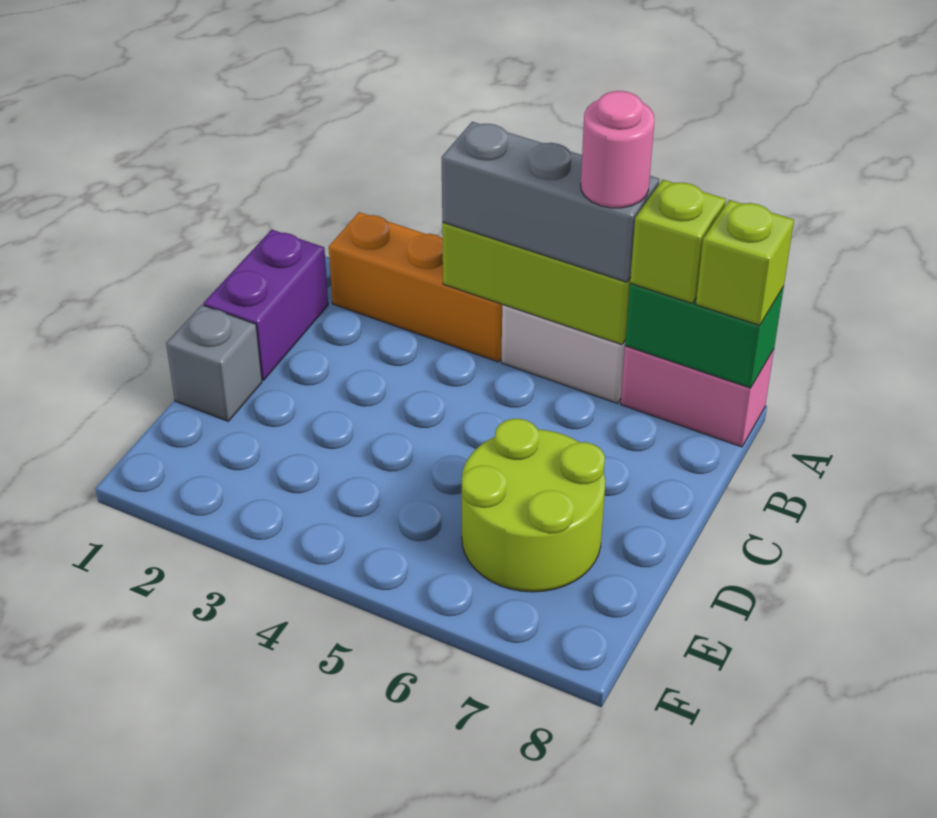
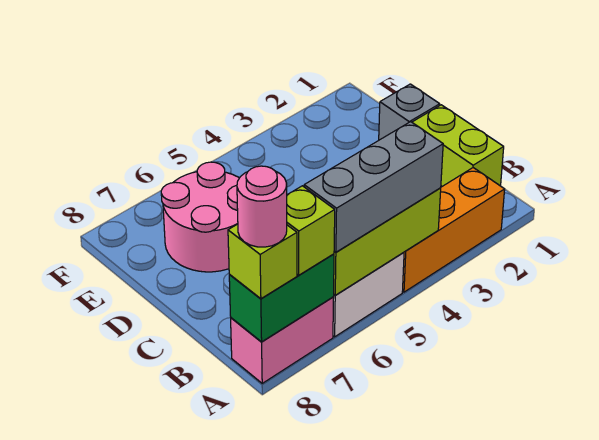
pink round brick A6 level 4 -> pink round brick A8 level 4
purple brick B1:C1 level 1 -> lime brick B1:C1 level 1
lime round brick D6:E7 level 1 -> pink round brick D6:E7 level 1

